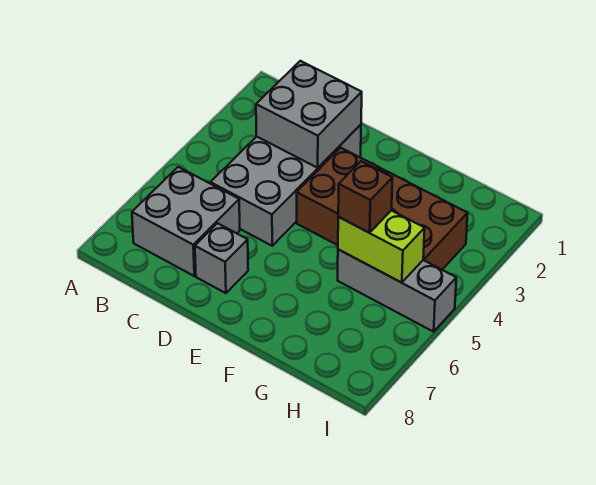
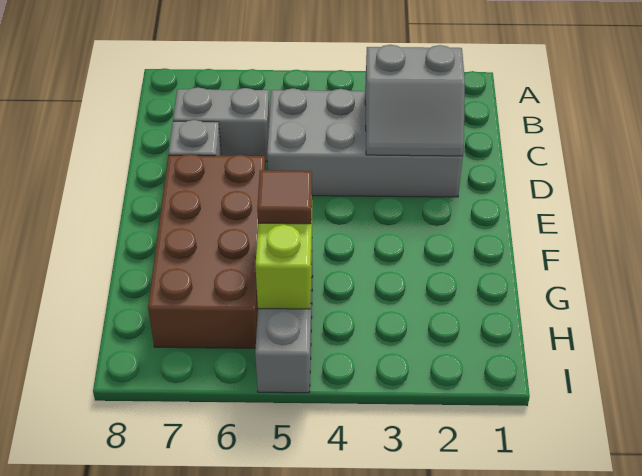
grey brick B6:C7 level 1 -> grey brick C6:C7 level 1
grey brick C2:D3 level 2 -> grey slope C2:D3 level 2 top C
brown brick E3:H4 level 1 -> brown brick E6:H7 level 1
brown brick G5 level 3 -> brown tile G5 level 3

